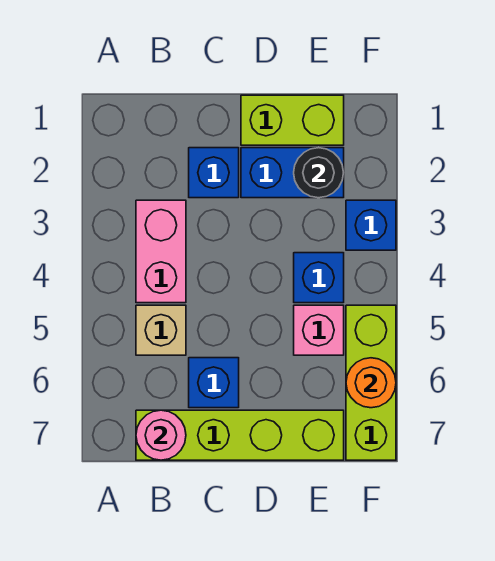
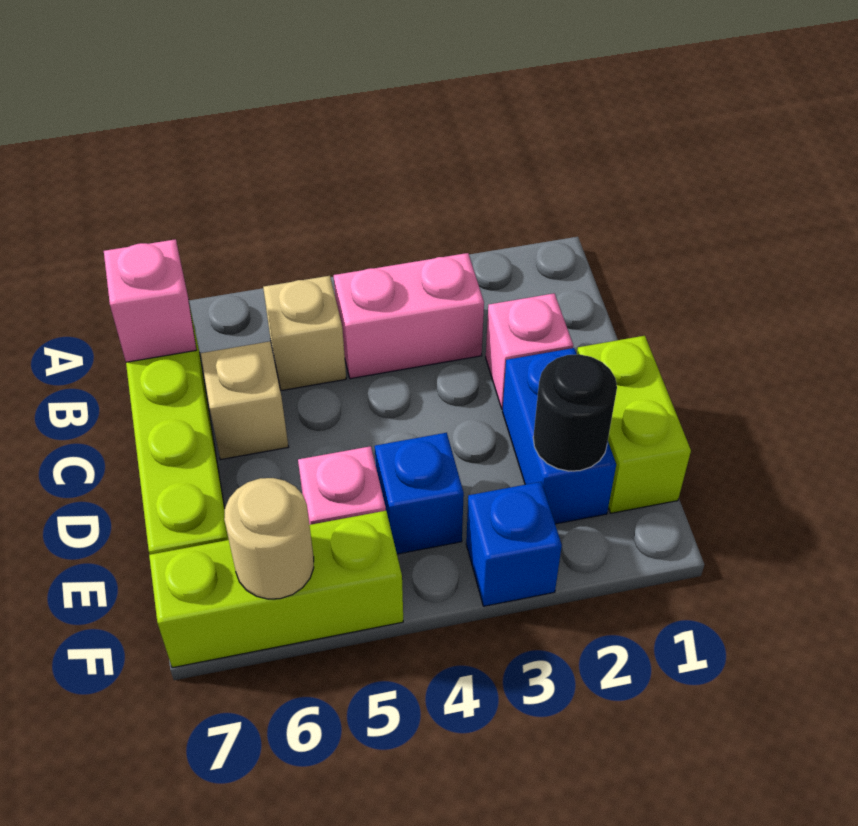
pink round brick B7 level 2 -> pink brick B7 level 2
blue brick C2 level 1 -> pink brick C2 level 1
blue brick C6 level 1 -> tan brick C6 level 1
orange round brick F6 level 2 -> tan round brick F6 level 2

